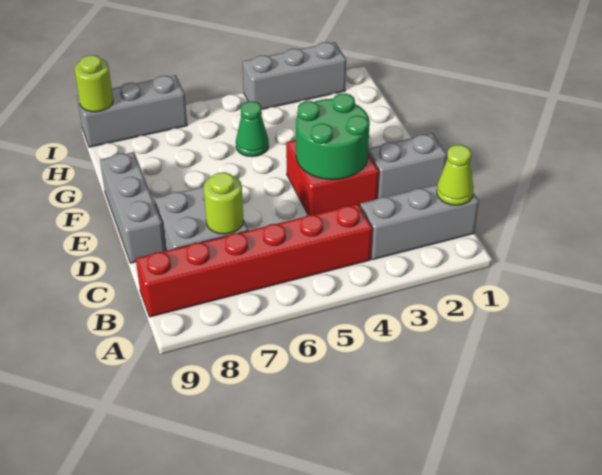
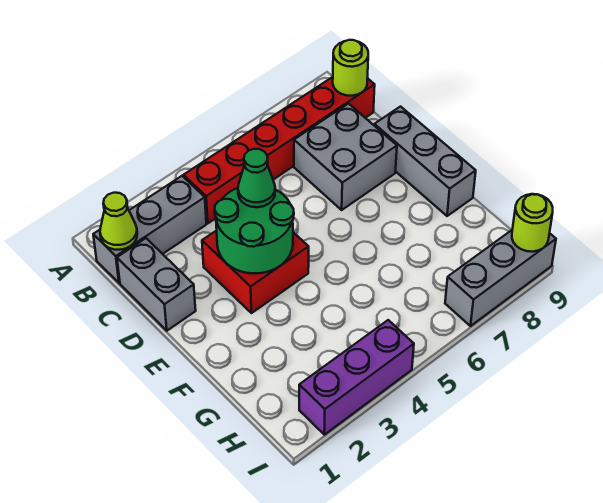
lime round brick C7 level 2 -> lime round brick B9 level 2
grey brick D1:D2 level 1 -> grey brick C1:D1 level 1
green cone G5 level 1 -> green cone D4 level 3
grey brick I2:I4 level 1 -> purple brick I2:I4 level 1

